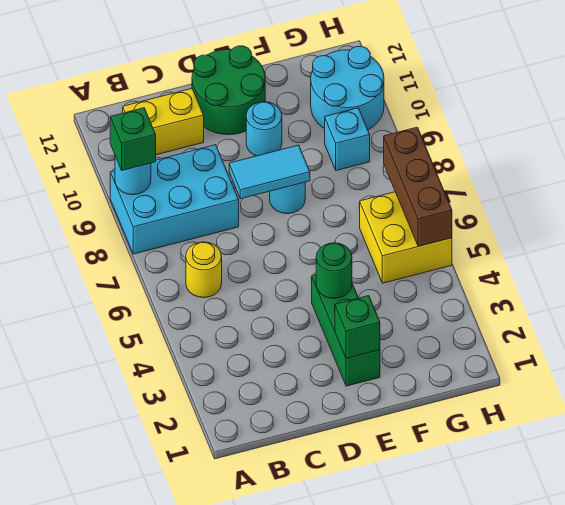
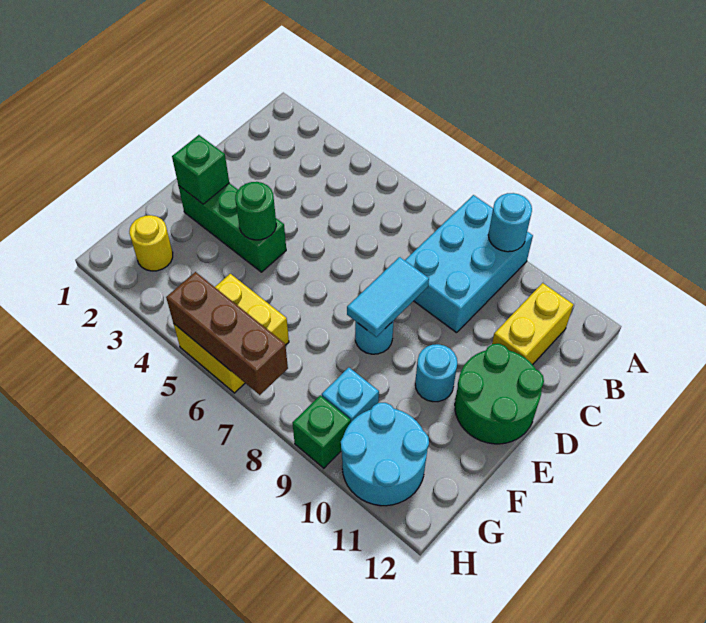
green brick A9 level 3 -> green brick H9 level 1
yellow round brick B6 level 1 -> yellow round brick G2 level 1

